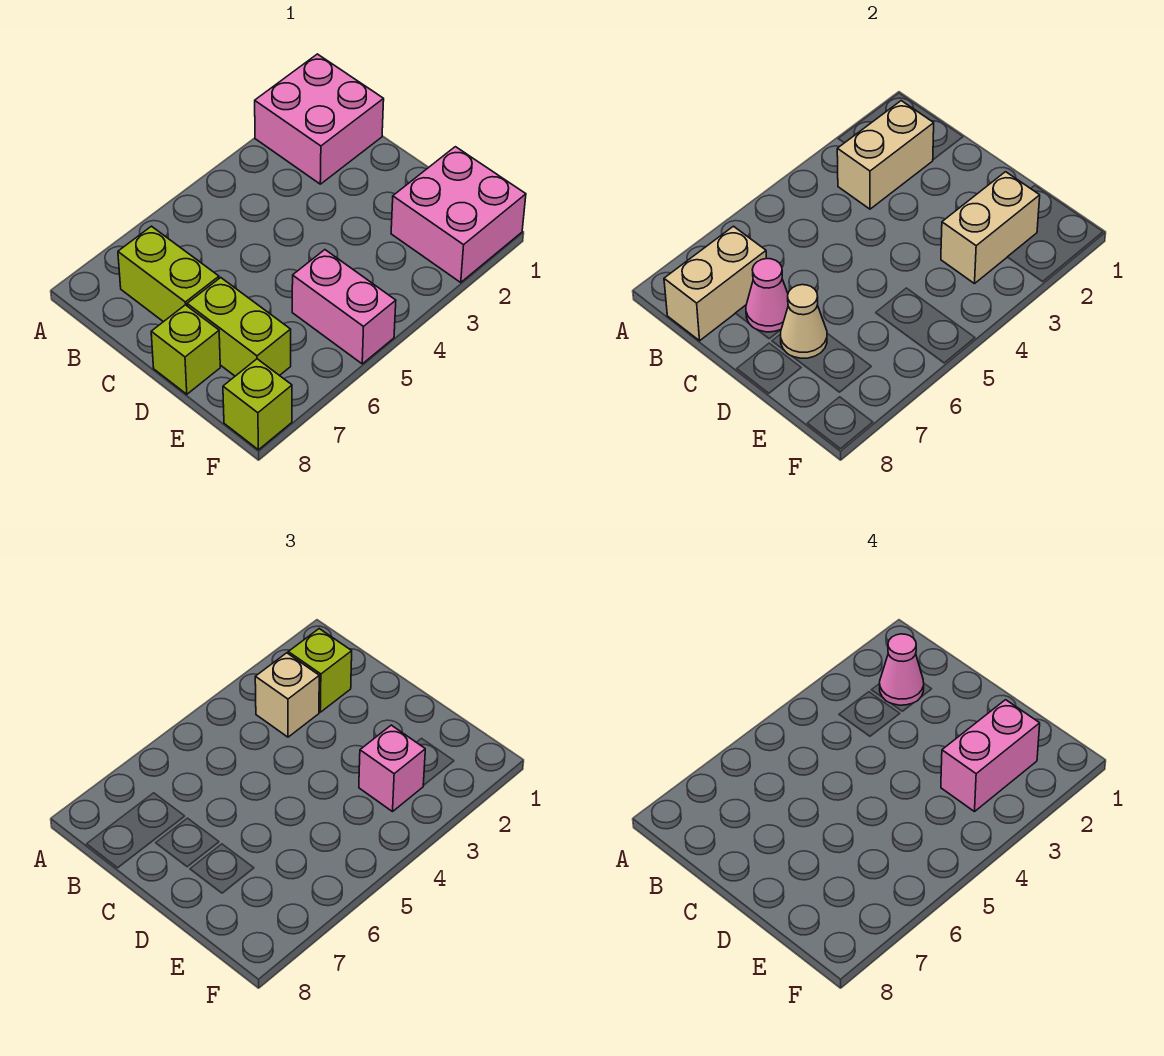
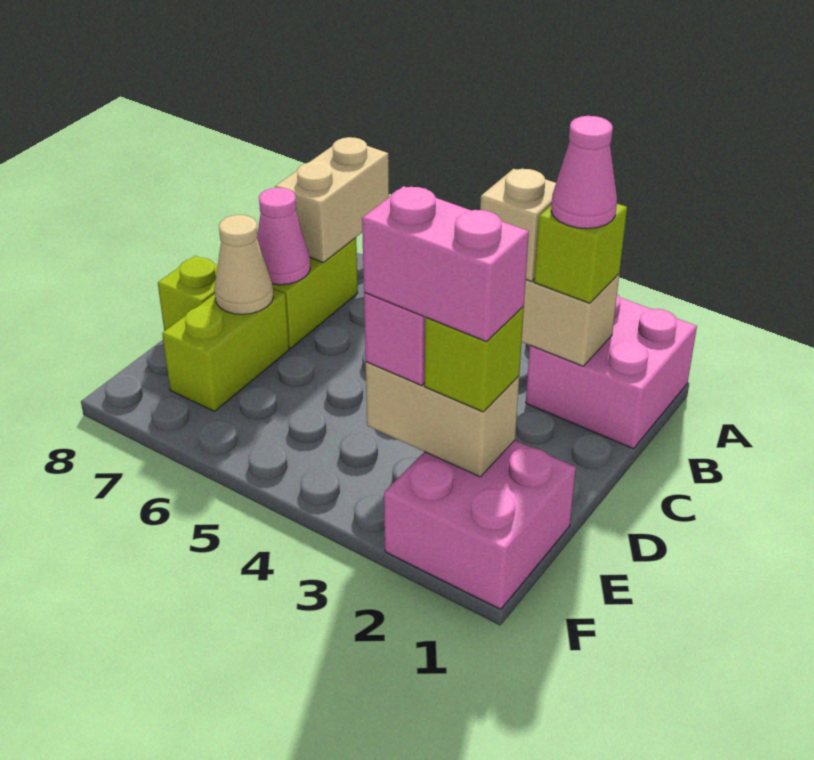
tan brick B7:B8 level 2 -> tan brick A7:B7 level 2
pink brick E5:F5 level 1 -> none
lime brick F8 level 1 -> lime brick E2 level 3

